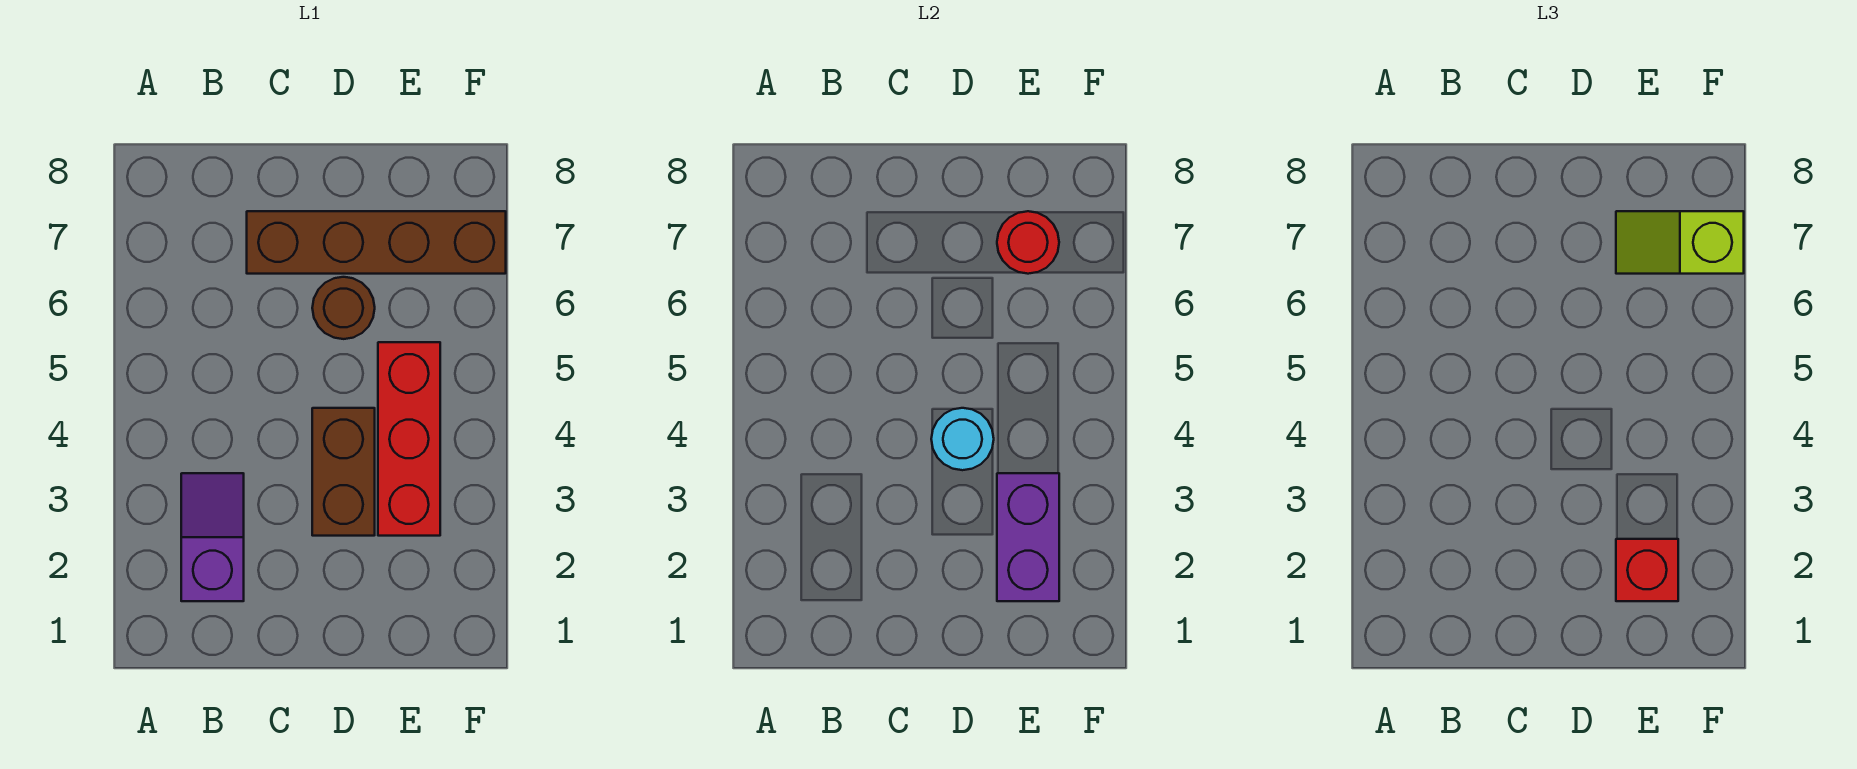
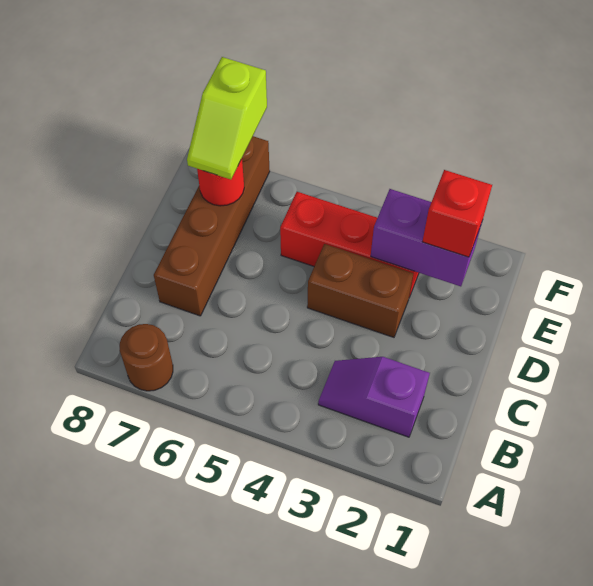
cyan round brick D4 level 2 -> none
brown round brick D6 level 1 -> brown round brick A7 level 1

